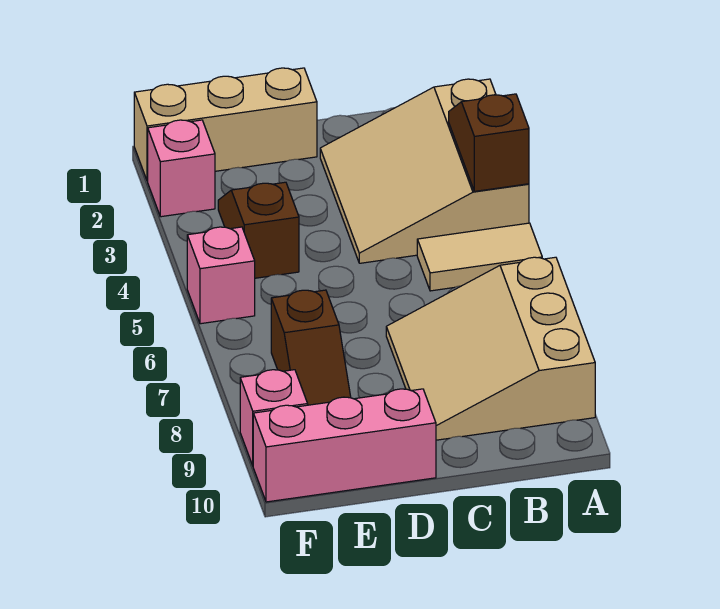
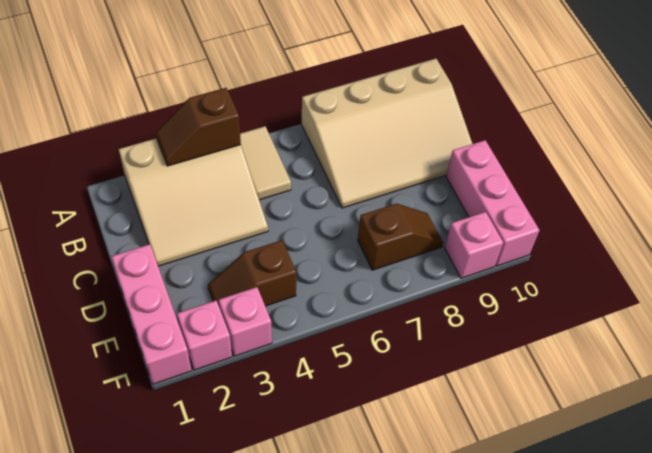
tan slope A7:C9 level 1 top A -> tan slope A7:C10 level 1 top A
tan brick D1:F1 level 1 -> pink brick D1:F1 level 1
pink brick F5 level 1 -> pink brick F3 level 1

